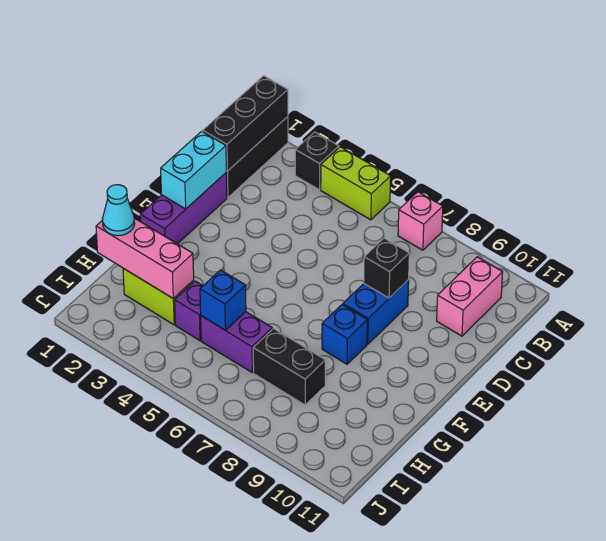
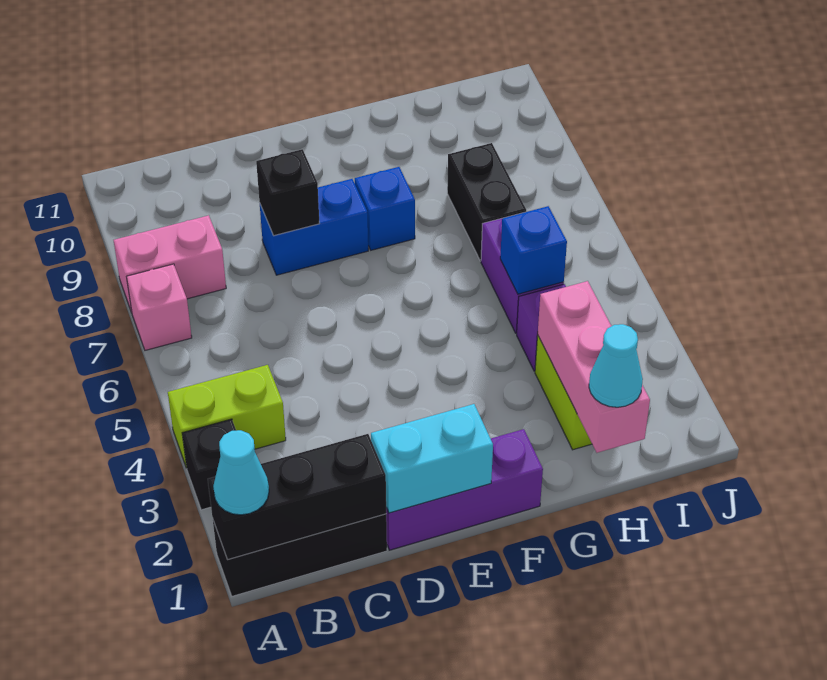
none -> cyan cone A1 level 3
lime brick A4:A5 level 1 -> lime brick A4:B4 level 1
pink brick B10:C10 level 1 -> pink brick A8:B8 level 1

